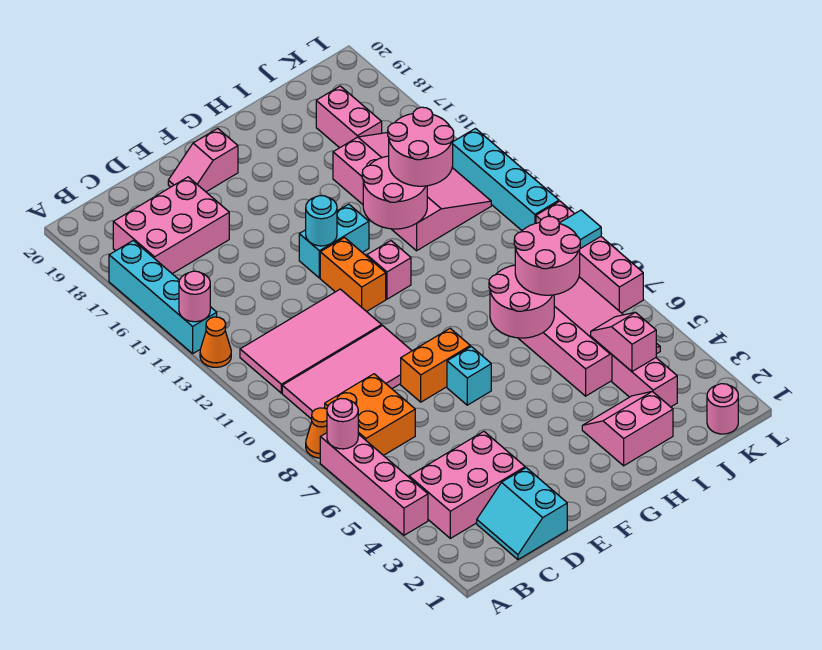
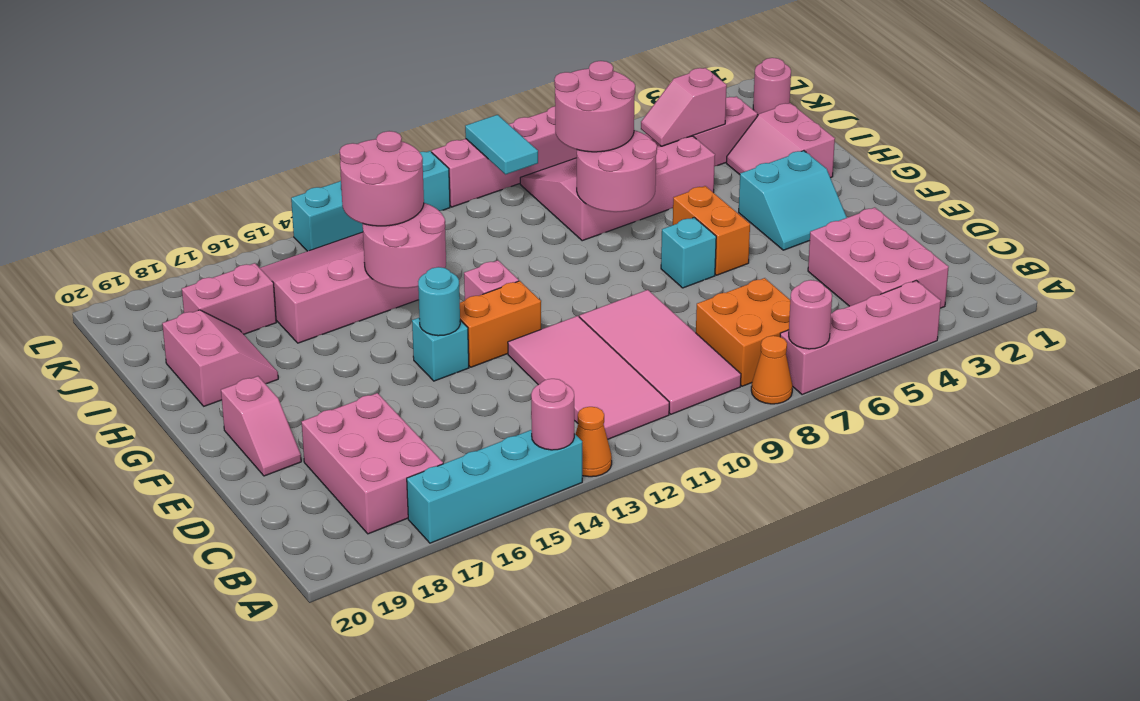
cyan slope C1:D2 level 1 top D -> cyan slope F3:G4 level 1 top G
orange brick E8:F8 level 1 -> orange brick F6:G6 level 1
cyan brick F14:G14 level 1 -> cyan brick F14 level 1
none -> pink slope H18:I19 level 1 top 19

